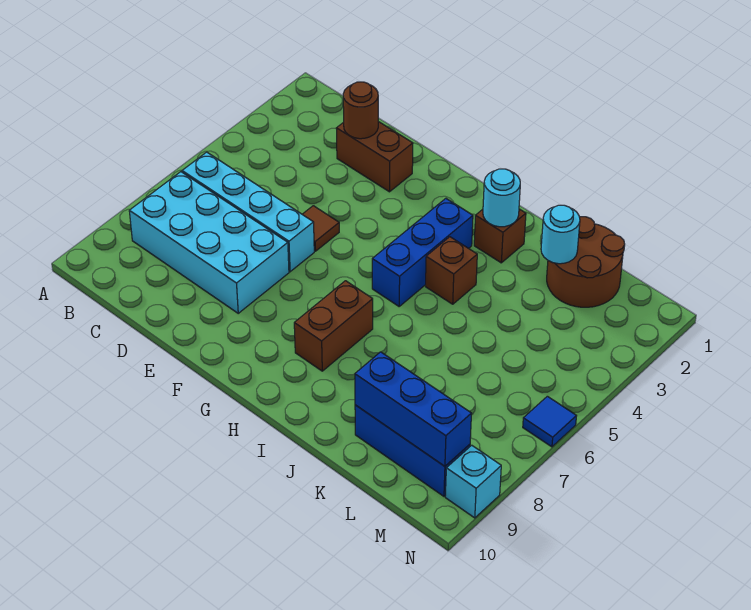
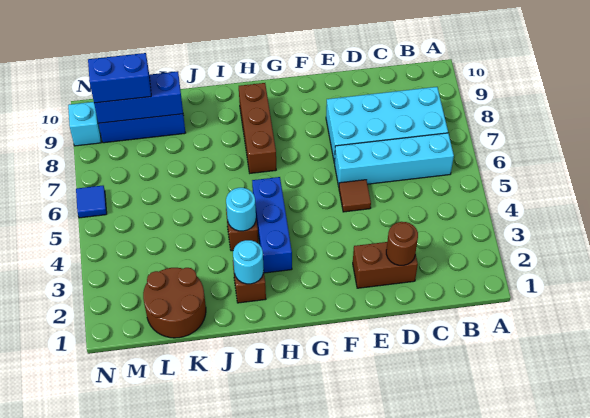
brown brick H7:H8 level 1 -> brown brick H7:H9 level 1
cyan round brick K2 level 2 -> cyan round brick I4 level 2
none -> blue brick L9:M9 level 3

